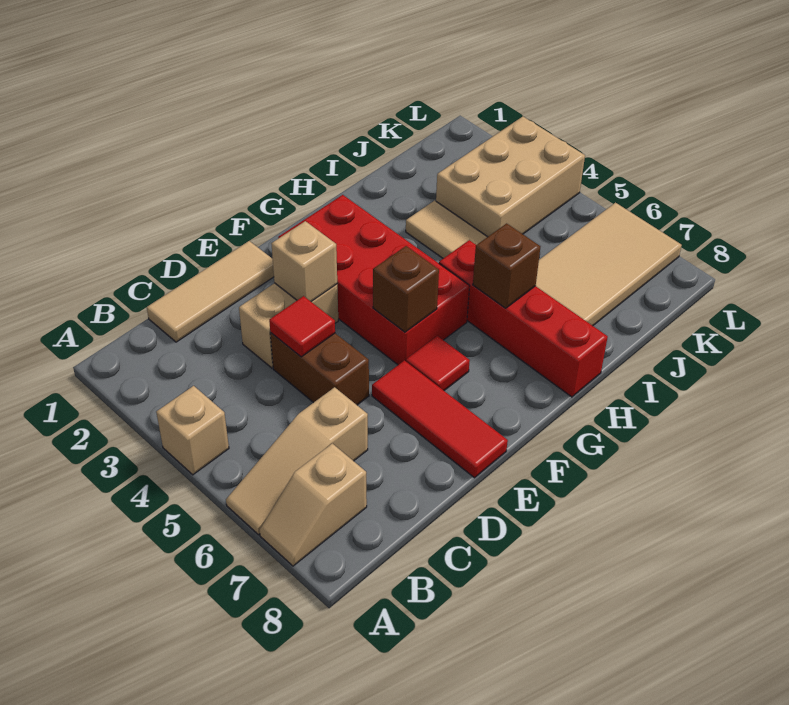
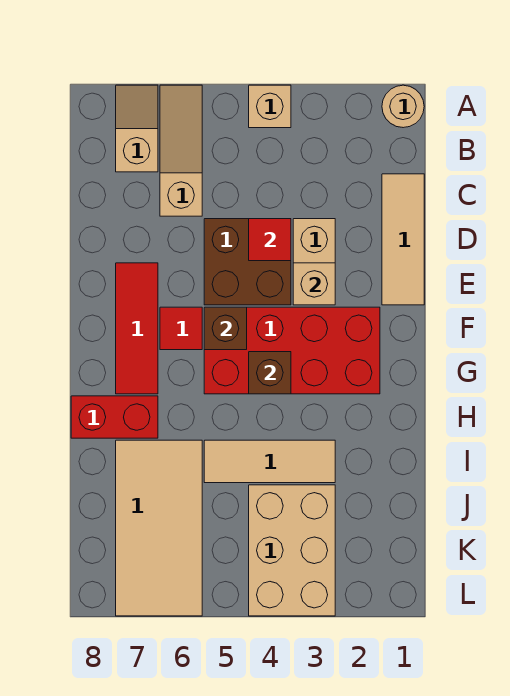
none -> tan round brick A1 level 1
brown brick D4:D5 level 1 -> brown brick D4:E5 level 1
red tile E6:E8 level 1 -> red tile E7:G7 level 1
red brick H5:H8 level 1 -> red brick H7:H8 level 1
brown brick H6 level 2 -> brown brick G4 level 2

